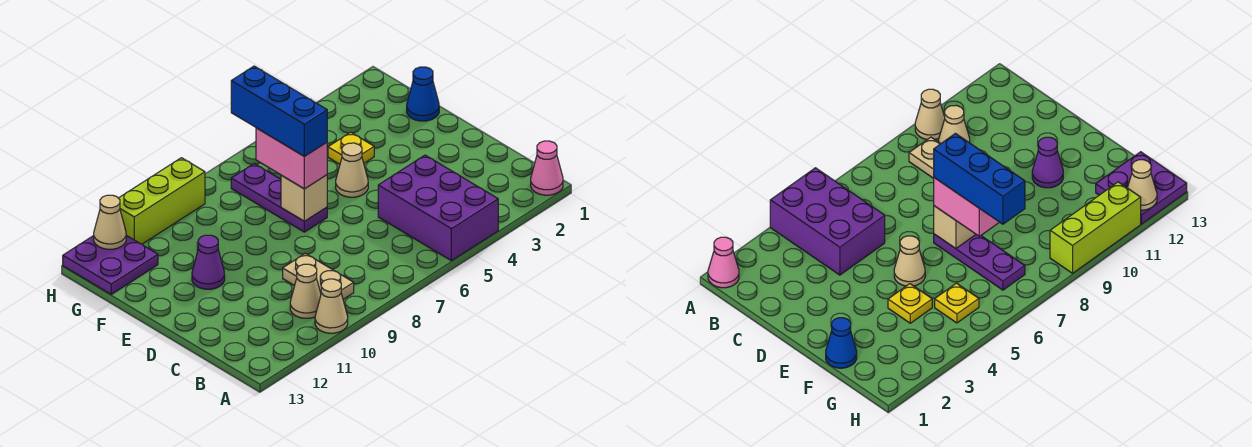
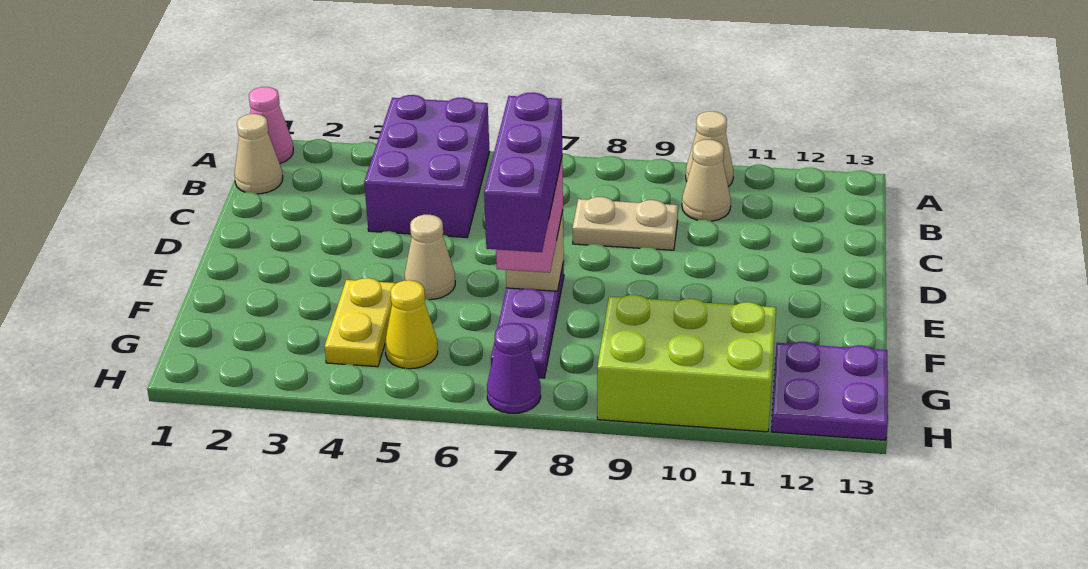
tan plate B9:C9 level 1 -> tan plate C8:C9 level 1
blue brick E7:G7 level 4 -> purple brick E7:G7 level 4
purple cone E11 level 1 -> purple cone H7 level 1
blue cone F1 level 1 -> none
yellow plate F4 level 1 -> yellow plate F4:G4 level 1
yellow plate G5 level 1 -> yellow cone G5 level 1
lime brick H9:H11 level 1 -> lime brick G9:H11 level 1
tan cone H12 level 2 -> tan cone B1 level 1

